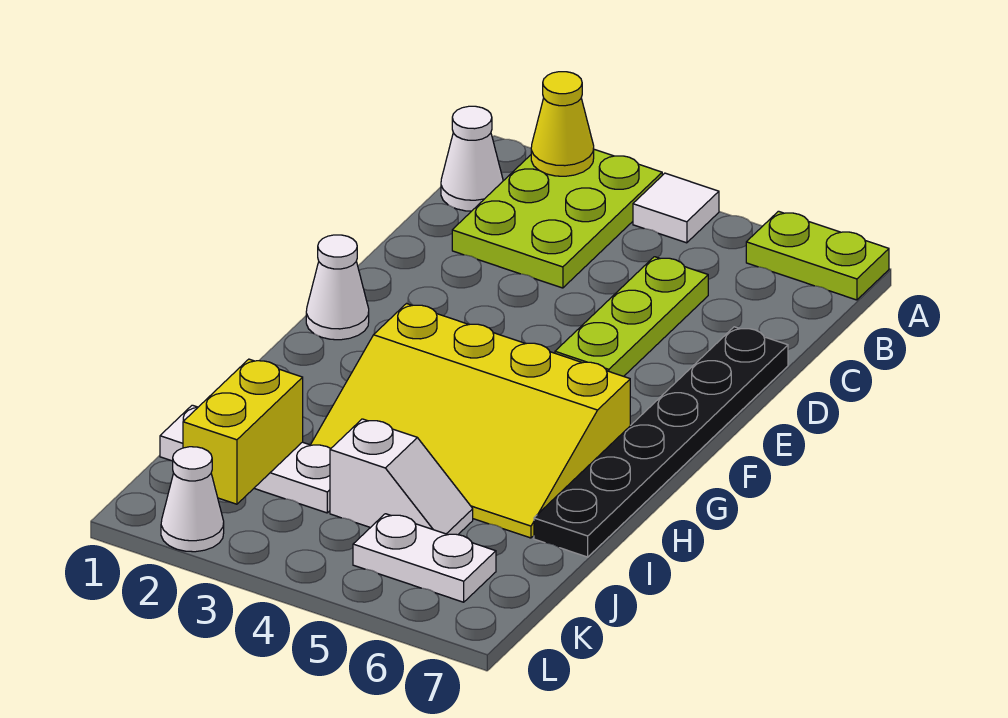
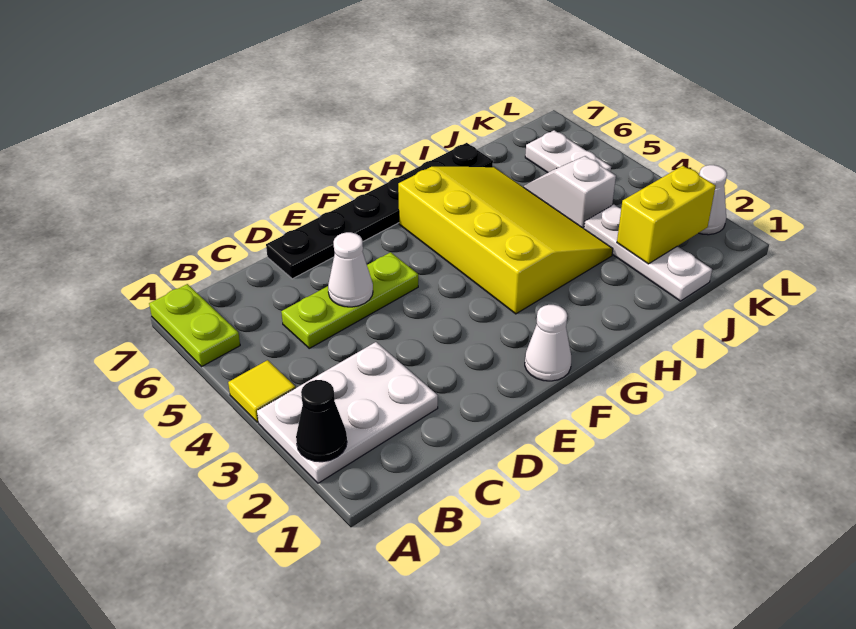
lime plate A2:C3 level 1 -> white plate A2:C3 level 1
yellow cone A2 level 2 -> black cone A2 level 2
white tile A4 level 1 -> yellow tile A4 level 1
white cone B1 level 1 -> white cone D5 level 2

